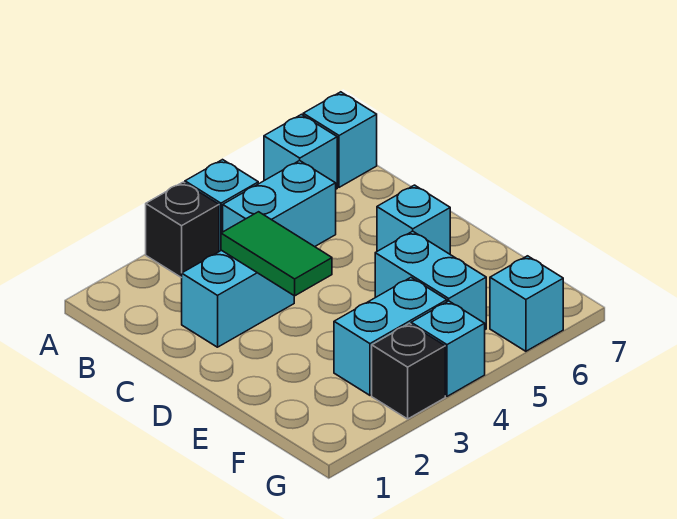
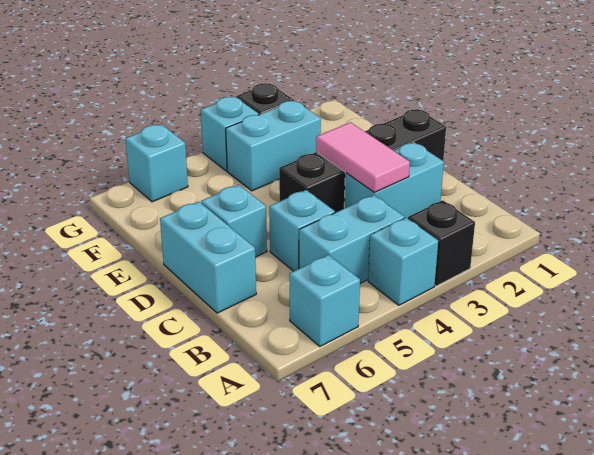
cyan brick A7 level 1 -> cyan brick C5 level 1
green tile C3:D3 level 2 -> pink tile C3:D3 level 2
none -> black brick D1:D4 level 1
cyan brick E5:F5 level 1 -> cyan brick C7:D7 level 1

